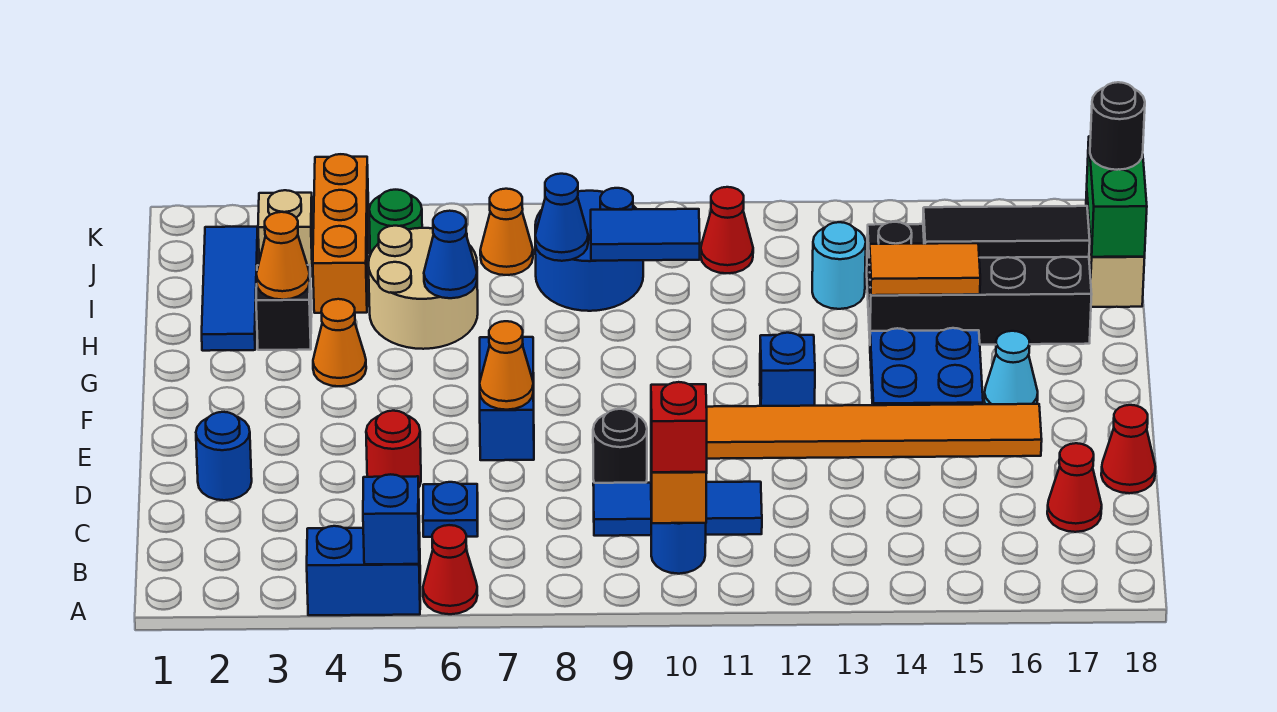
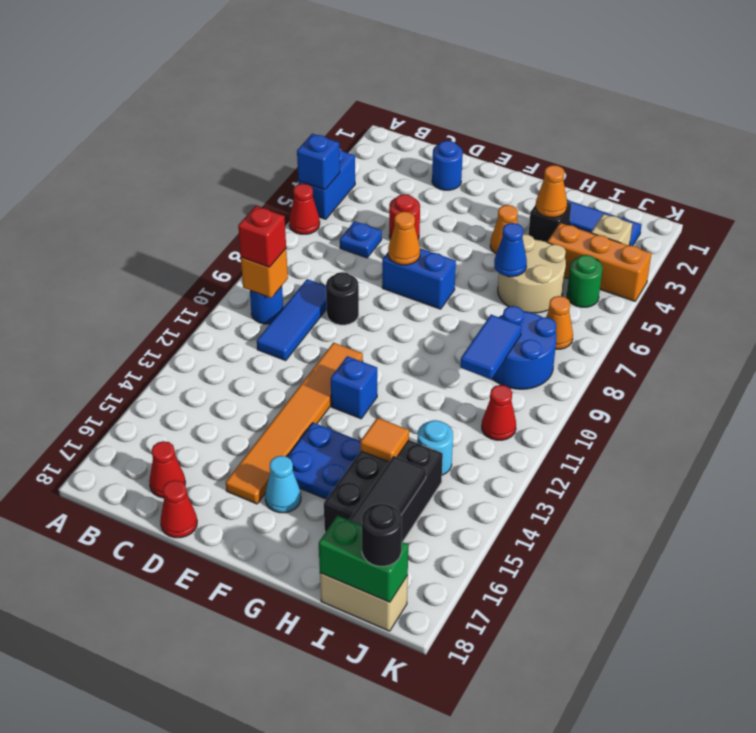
black brick H14:I17 level 1 -> black brick H14:I16 level 1
orange tile H14:H15 level 2 -> orange tile H14 level 2
blue cone I8 level 2 -> none

